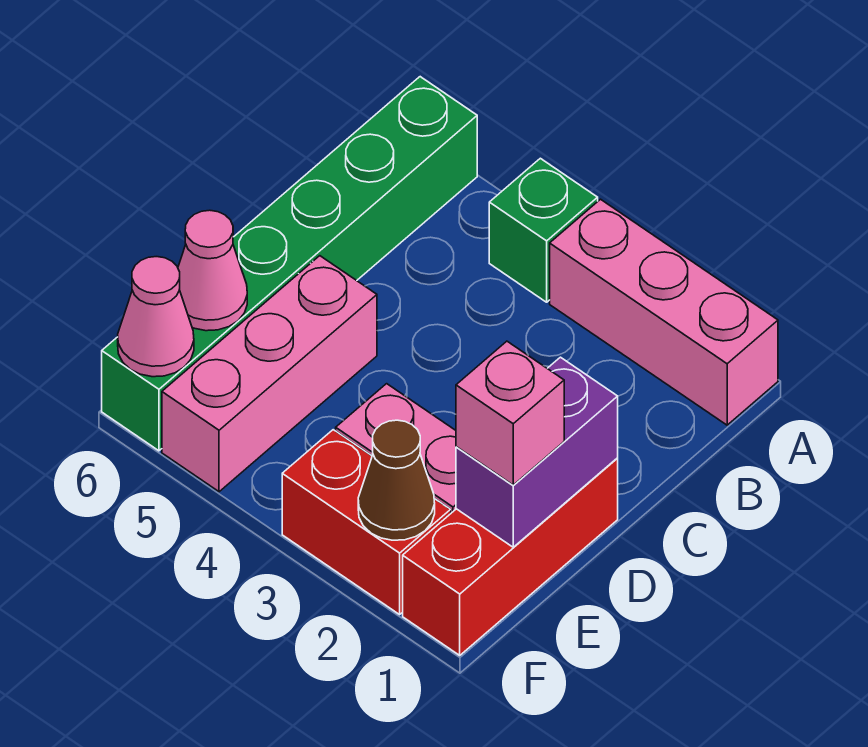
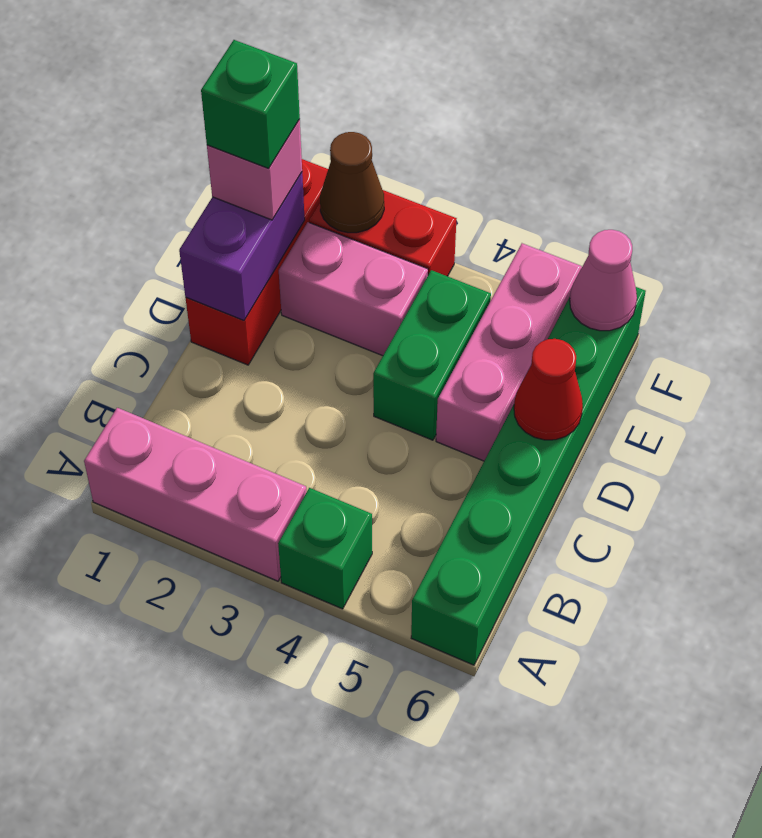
none -> green brick D4:E4 level 1
none -> red cone D6 level 2
none -> green brick E1 level 4
pink cone E6 level 2 -> none

